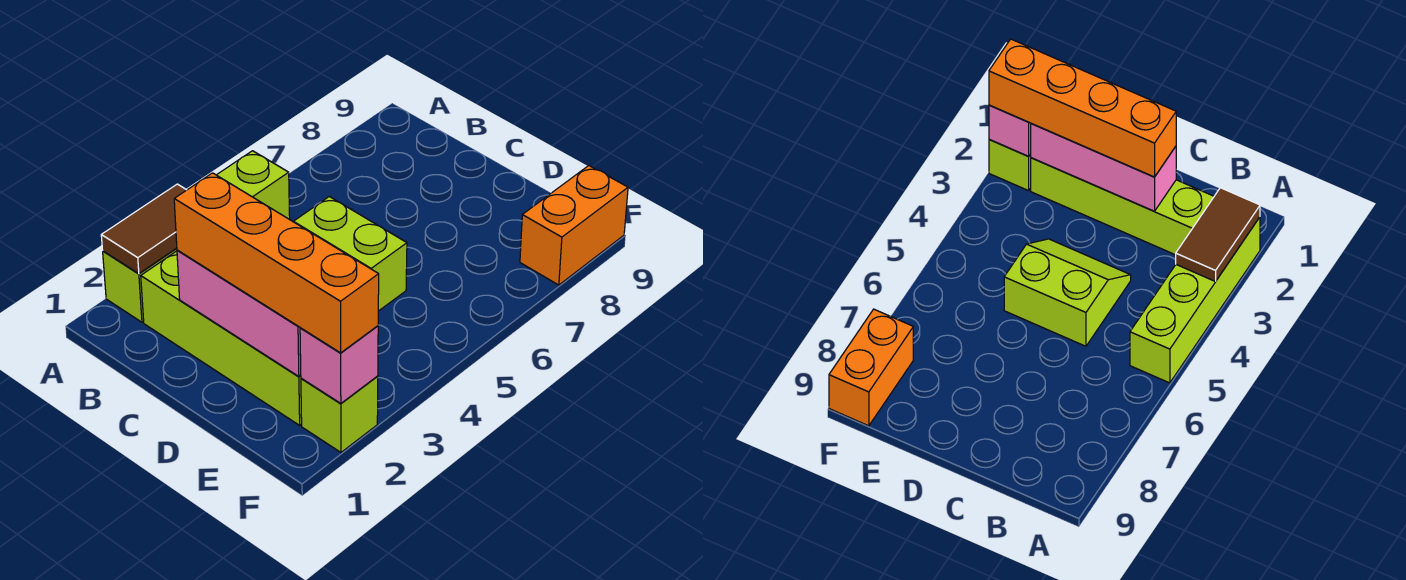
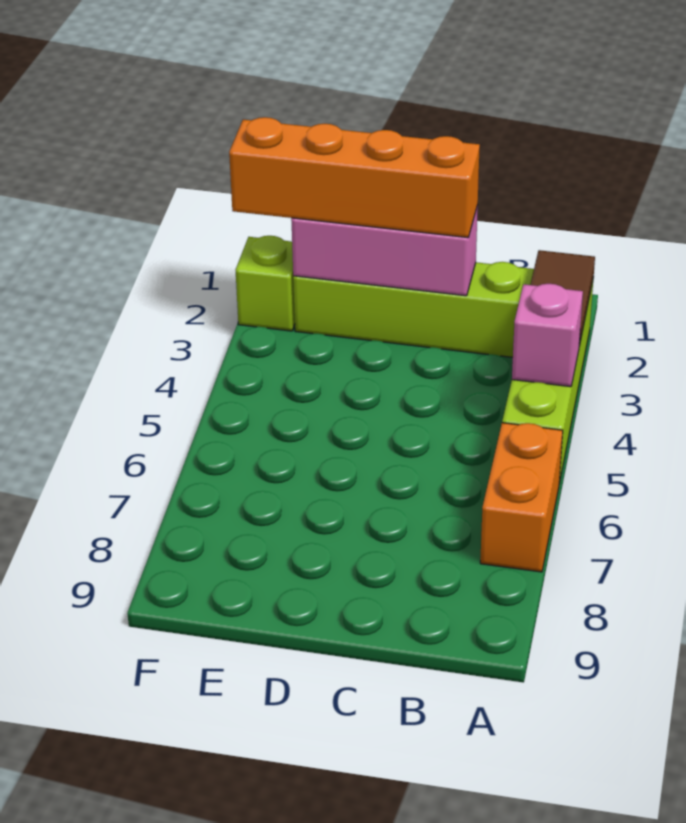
lime slope C4:D5 level 1 top 5 -> none
pink brick F2 level 2 -> pink brick A4 level 2
orange brick F8:F9 level 1 -> orange brick A6:A7 level 1

